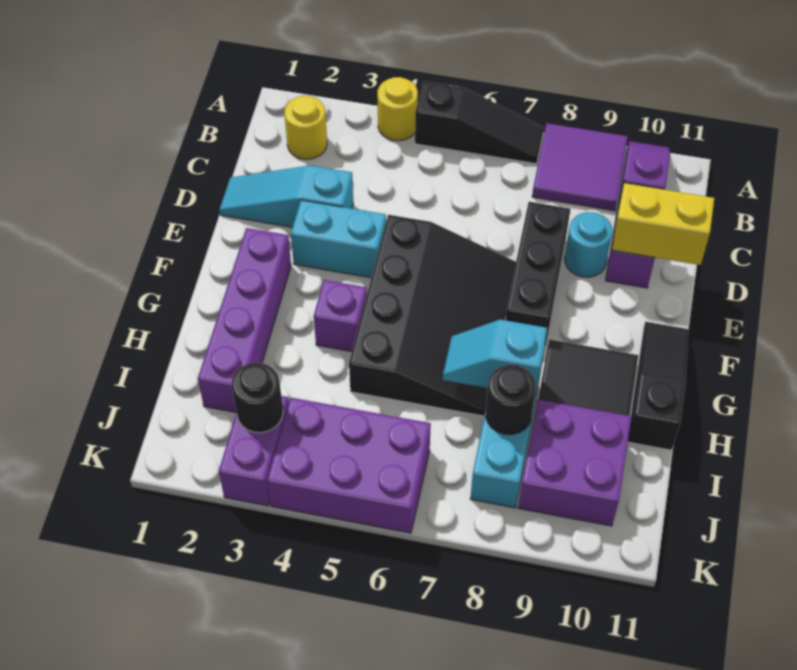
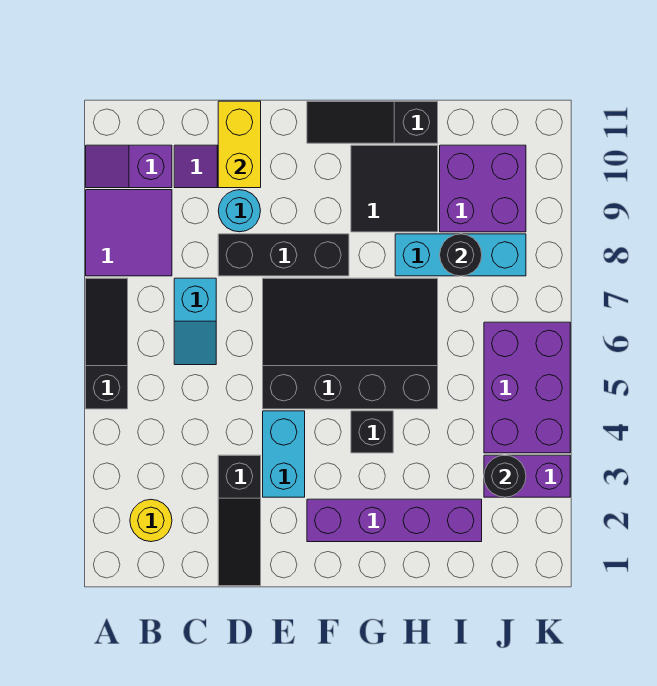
yellow round brick A4 level 1 -> none
cyan slope D1:D3 level 1 top 3 -> black slope D1:D3 level 1 top 3
purple brick G4 level 1 -> black brick G4 level 1
cyan slope H7:H8 level 2 top 8 -> cyan slope C6:C7 level 1 top 7

